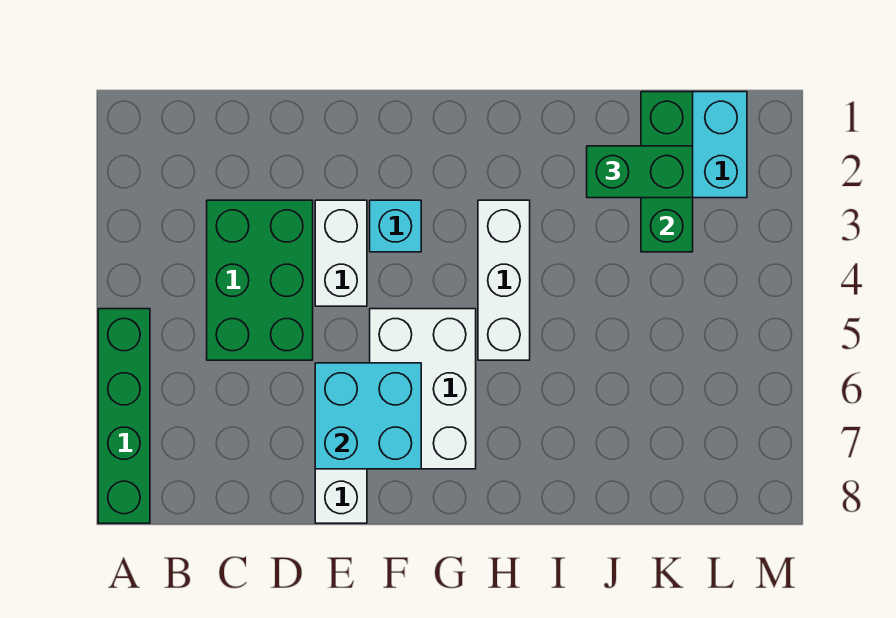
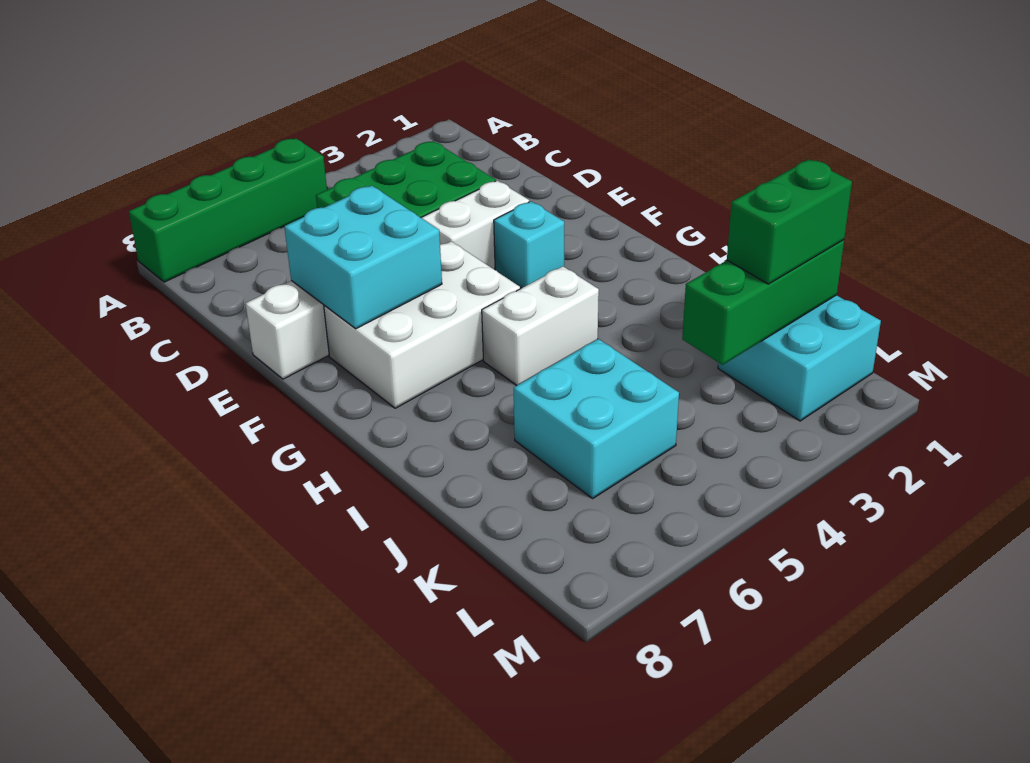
white brick H3:H5 level 1 -> white brick H4:H5 level 1
green brick J2:K2 level 3 -> green brick K1:K2 level 3
none -> cyan brick J5:K6 level 1

